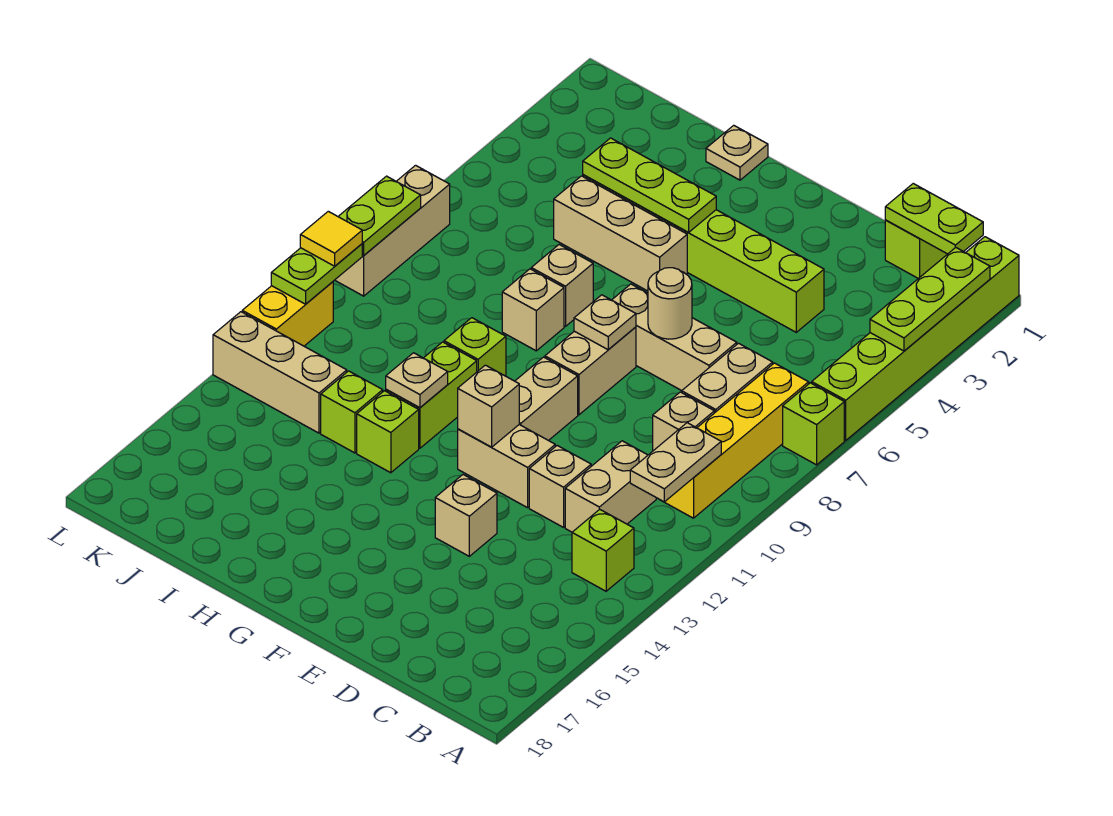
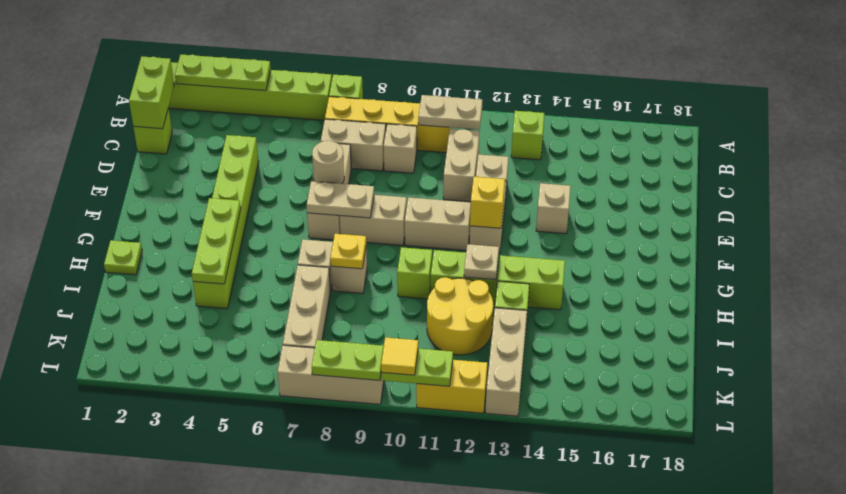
lime plate B1:C1 level 2 -> lime brick B1:C1 level 2
tan brick C11:C12 level 1 -> tan brick C11:D11 level 1
tan plate F8 level 2 -> tan plate F7:F8 level 2
tan brick F12 level 2 -> yellow brick F12 level 2
tan brick G5:I5 level 1 -> tan brick I7:K7 level 1
tan plate H1 level 1 -> lime plate H1 level 1
none -> yellow plate H8 level 2
lime brick H13 level 1 -> lime brick H13:H14 level 1
none -> yellow round brick I11:J12 level 1

